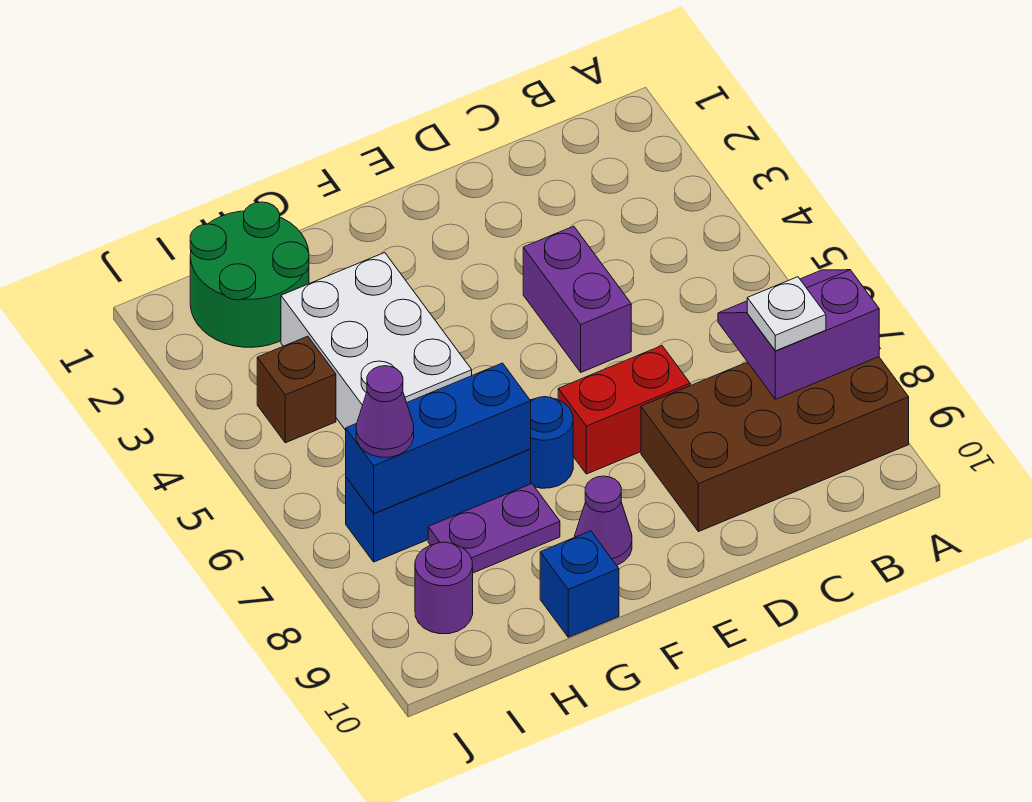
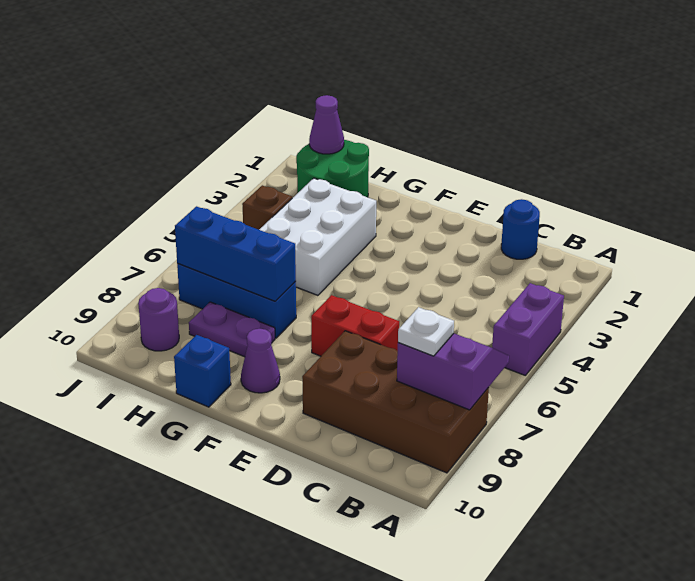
purple brick D4:D5 level 1 -> purple brick A4:A5 level 1
blue round brick F7 level 1 -> blue round brick C1 level 1
purple cone I7 level 3 -> purple cone I1 level 2

